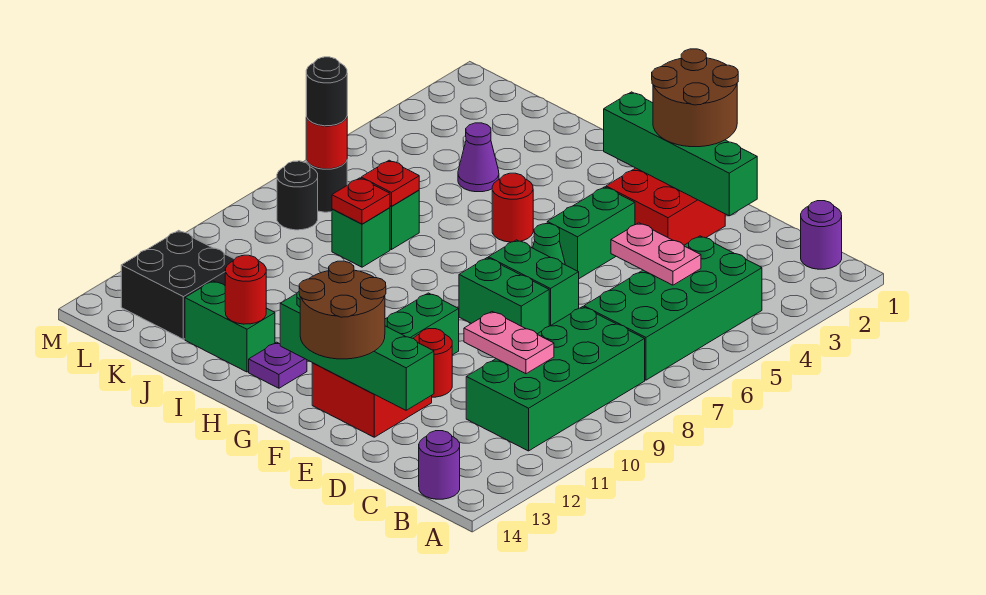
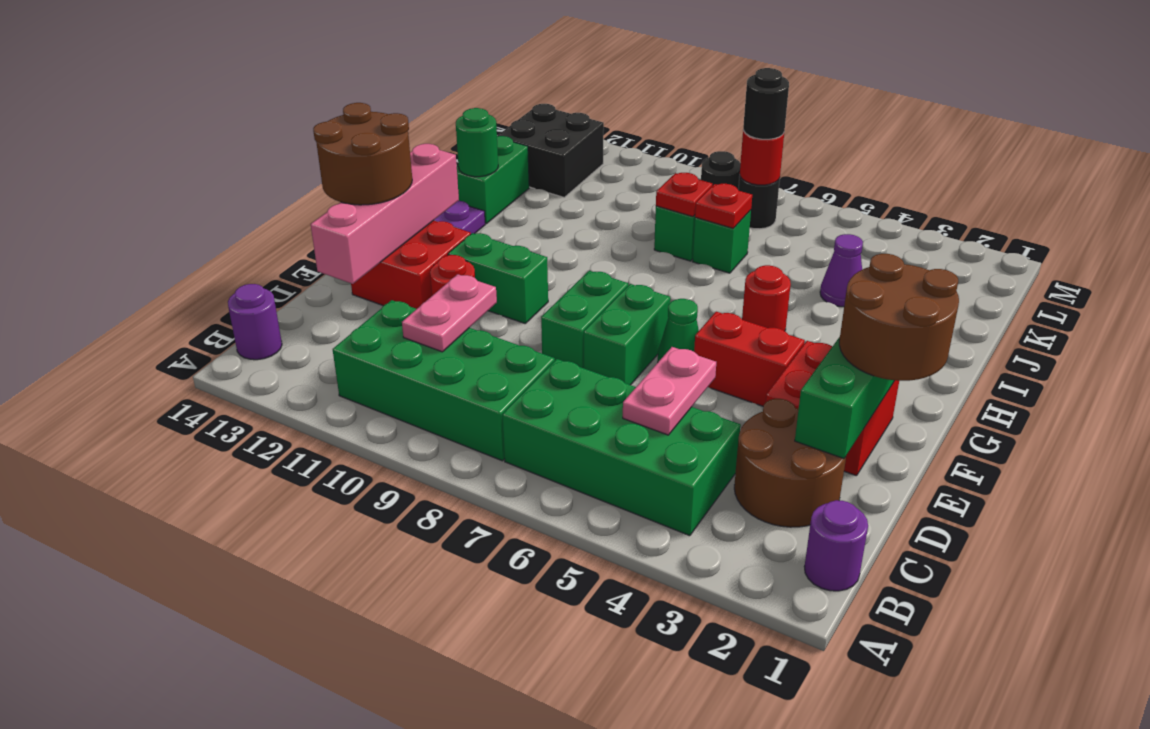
none -> brown round brick C2:D3 level 1
green brick D13:G13 level 2 -> pink brick D13:G13 level 2
green brick F4:F5 level 1 -> red brick F4:F5 level 1
red round brick I13 level 2 -> green round brick I13 level 2

